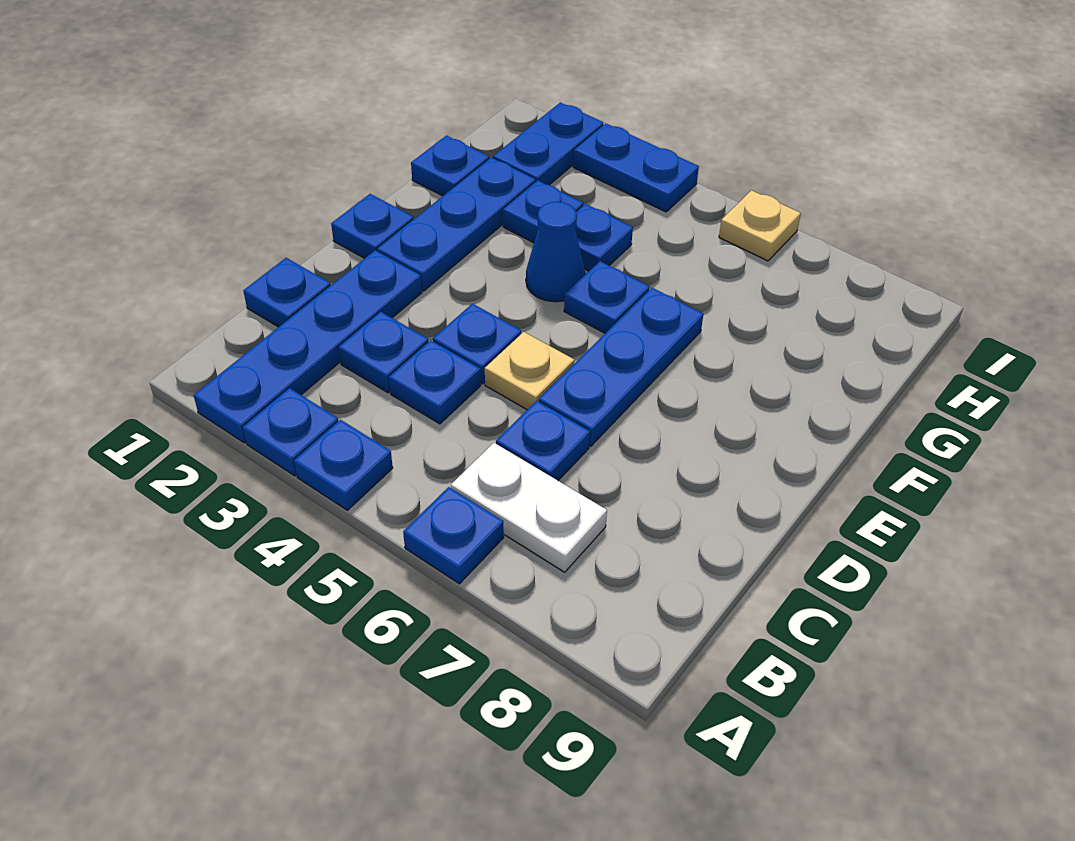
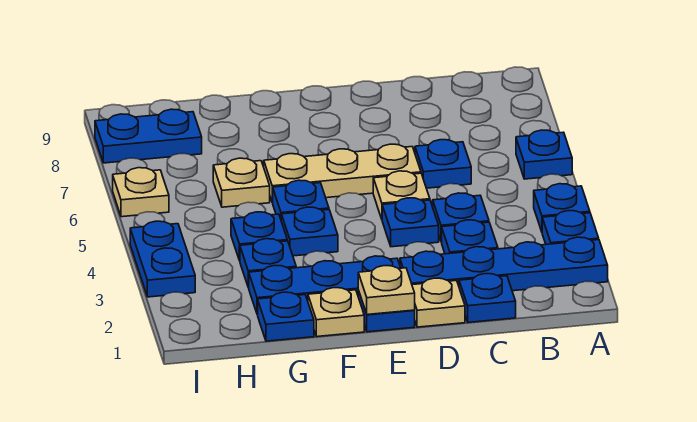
white plate B6:B7 level 1 -> none
none -> tan plate D1 level 1
blue plate D6:F6 level 1 -> tan plate D6:F6 level 1
none -> tan plate E1 level 2
none -> tan plate F1 level 1
blue cone F4 level 1 -> blue plate F4 level 1
none -> tan plate G6 level 1
blue plate H2:I2 level 1 -> blue plate H8:I8 level 1

